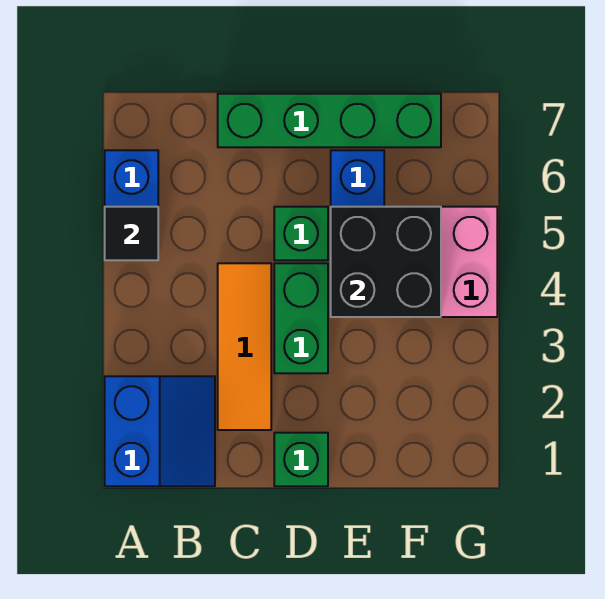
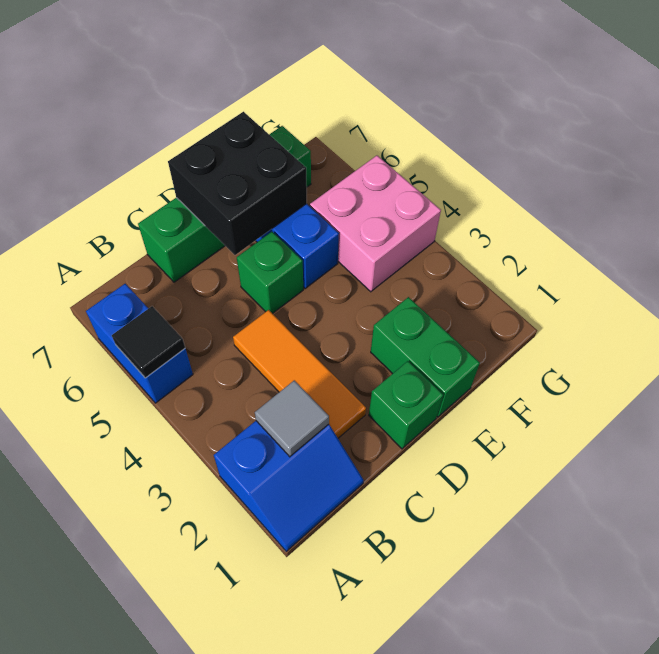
blue slope A1:B2 level 1 top A -> blue slope A1:B2 level 1 top 2
none -> grey tile B2 level 2
green brick D3:D4 level 1 -> green brick E1:E2 level 1
black brick E4:F5 level 2 -> black brick D6:E7 level 2

